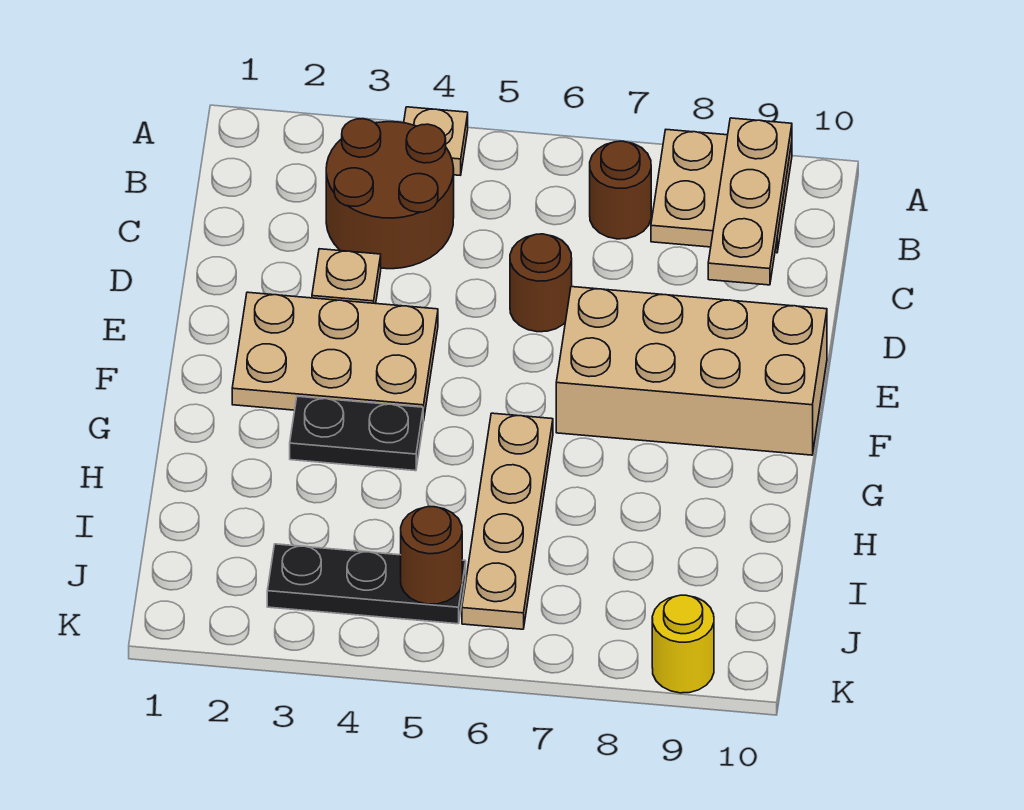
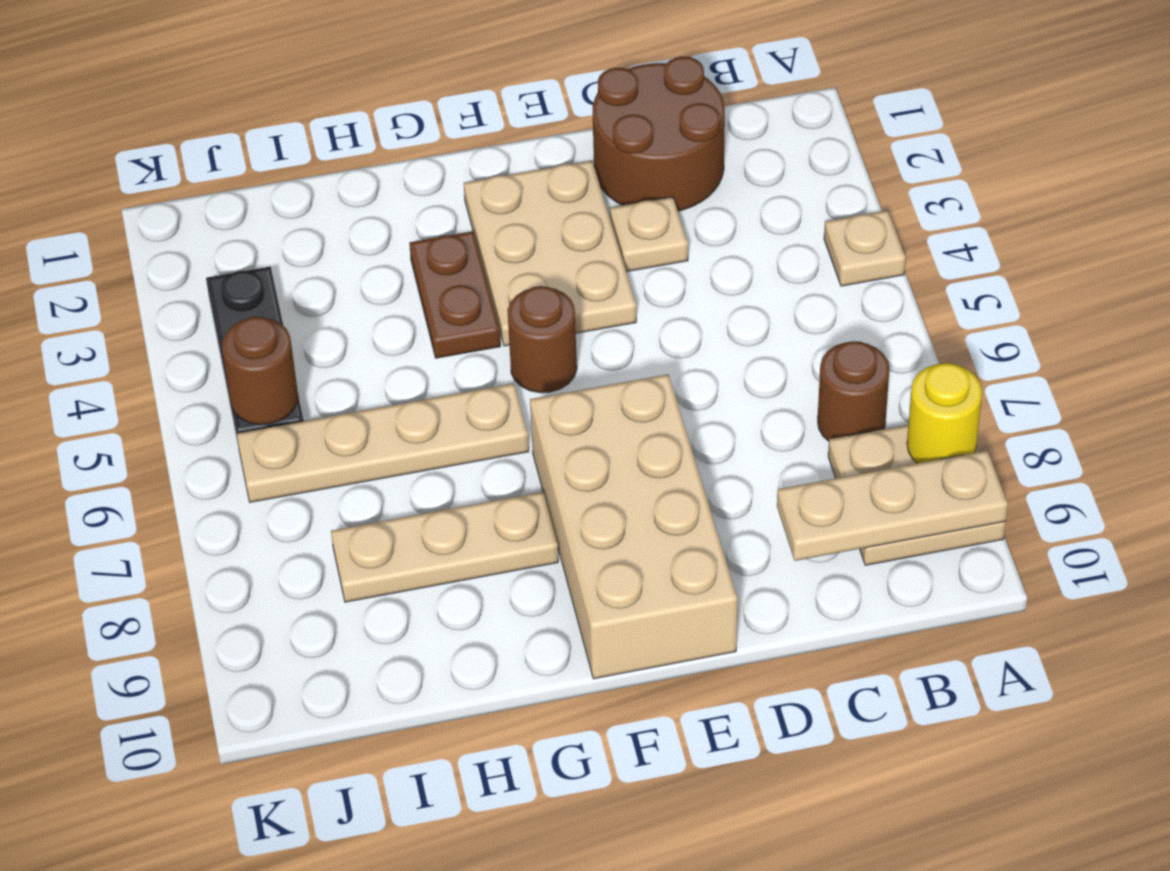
brown round brick B3:C4 level 1 -> brown round brick C1:D2 level 1
brown round brick D6 level 1 -> brown round brick F5 level 1
black plate G3:G4 level 1 -> brown plate G3:G4 level 1
none -> tan plate G8:I8 level 1
yellow round brick K9 level 1 -> yellow round brick A8 level 2

